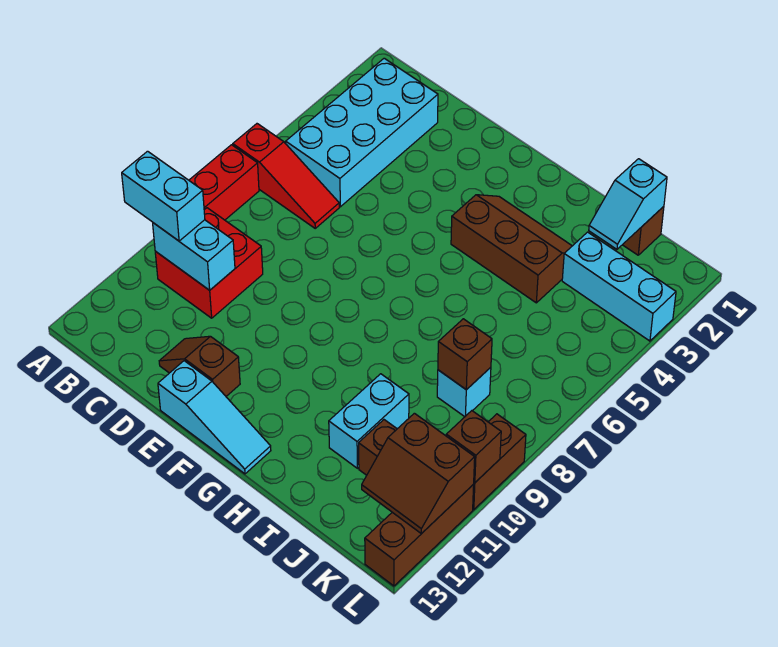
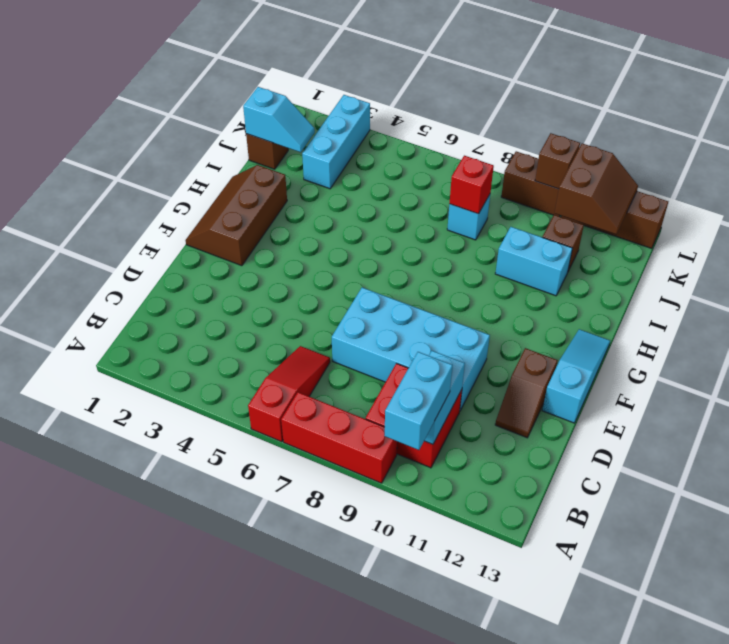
cyan brick B2:C5 level 1 -> cyan brick D7:E10 level 1
brown slope G3:I4 level 1 top 4 -> brown slope F1:H2 level 1 top 2
brown brick J8 level 2 -> red brick J8 level 2

